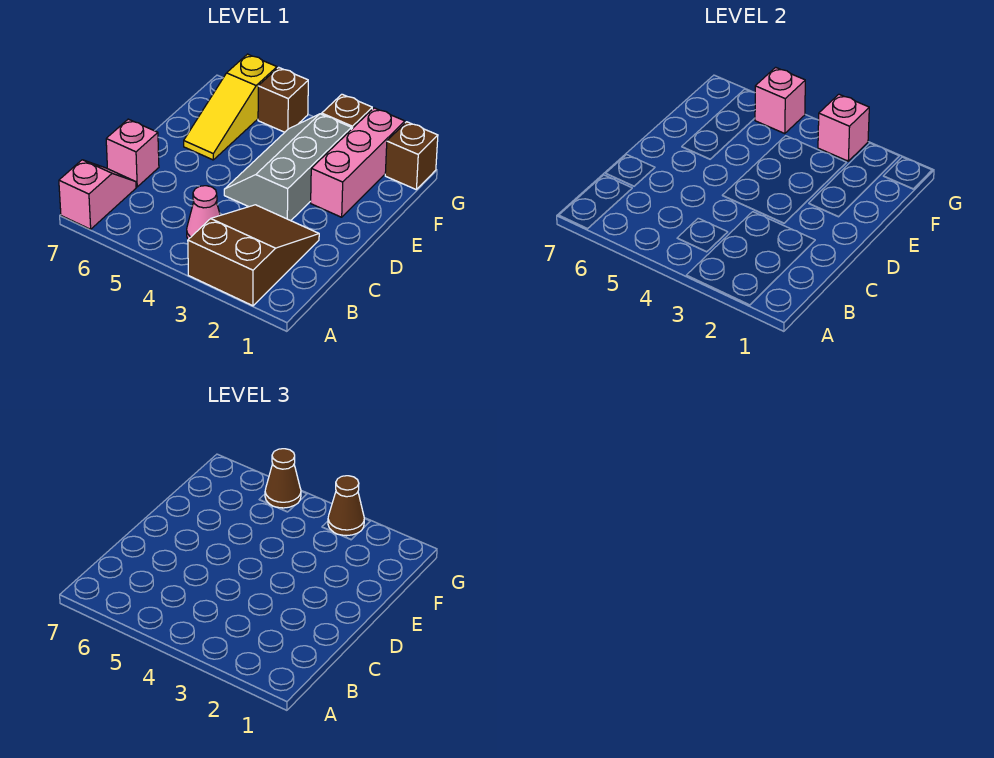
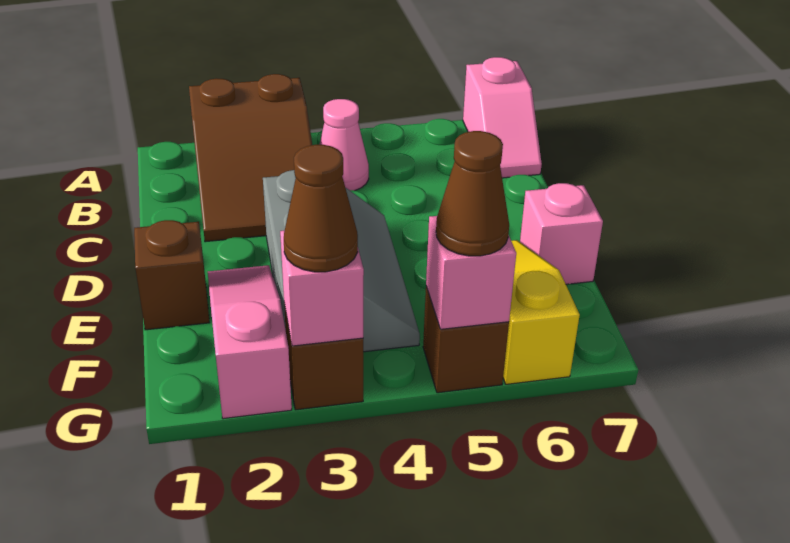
pink brick C7 level 1 -> pink brick E7 level 1
pink brick E2:G2 level 1 -> pink slope E2:G2 level 1 top G
brown brick G1 level 1 -> brown brick E1 level 1

